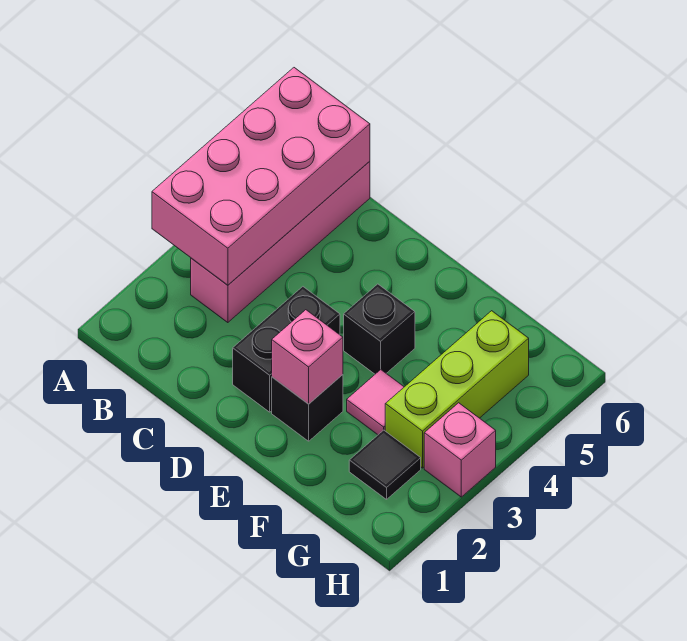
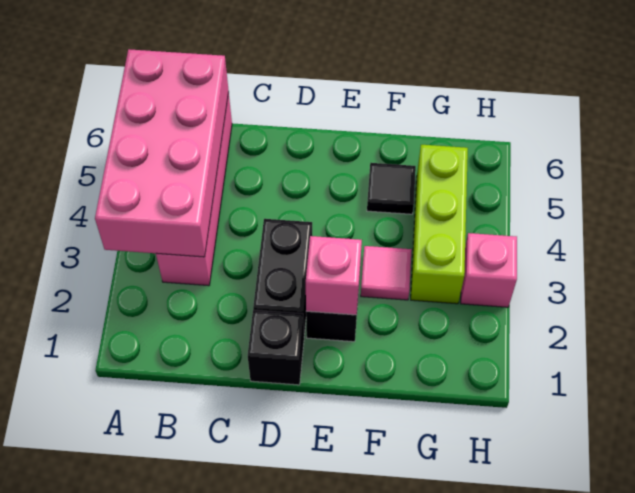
black brick E4 level 1 -> black brick D1 level 1
black tile G2 level 1 -> black tile F5 level 1

